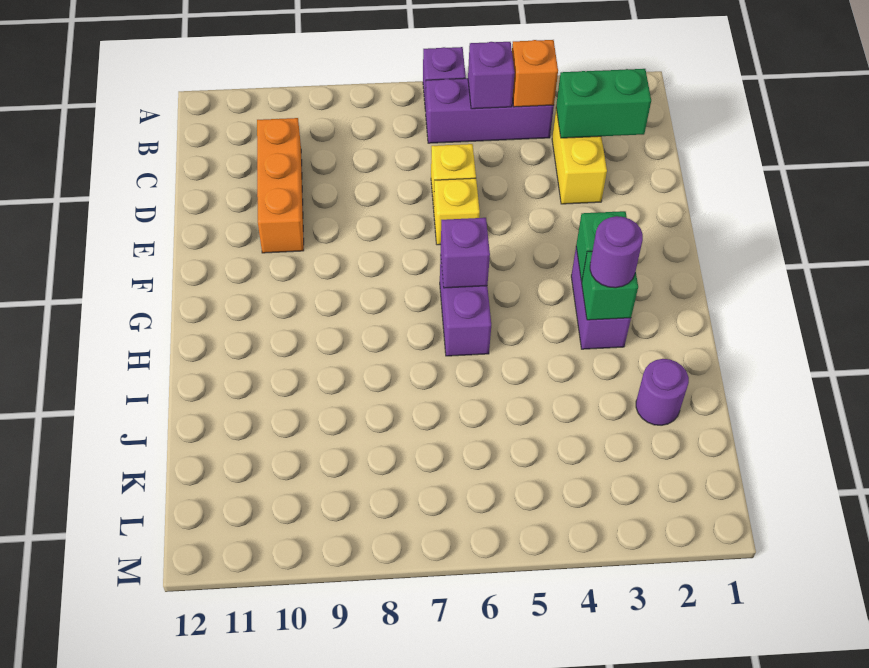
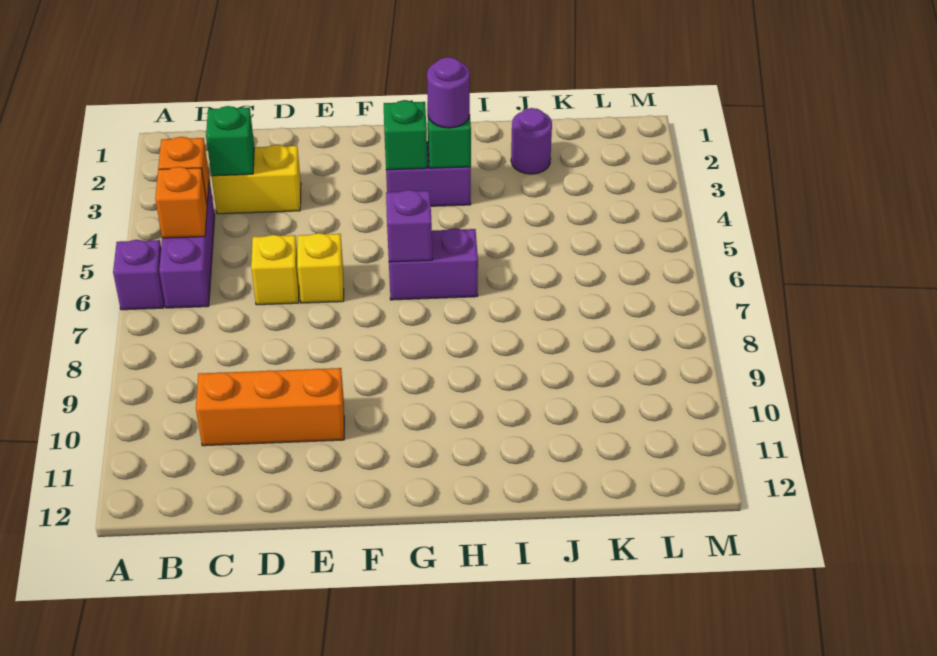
purple brick B5 level 2 -> orange brick B5 level 2
green brick C2:C3 level 2 -> green brick C3 level 2

